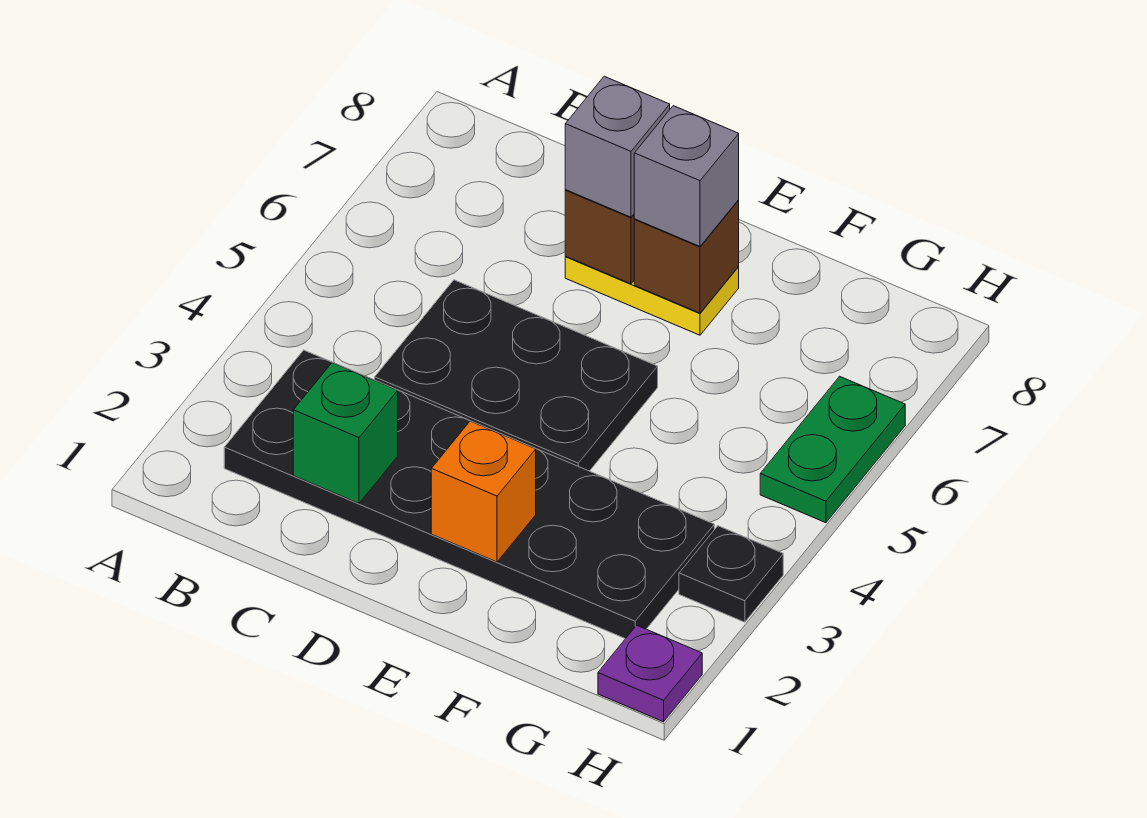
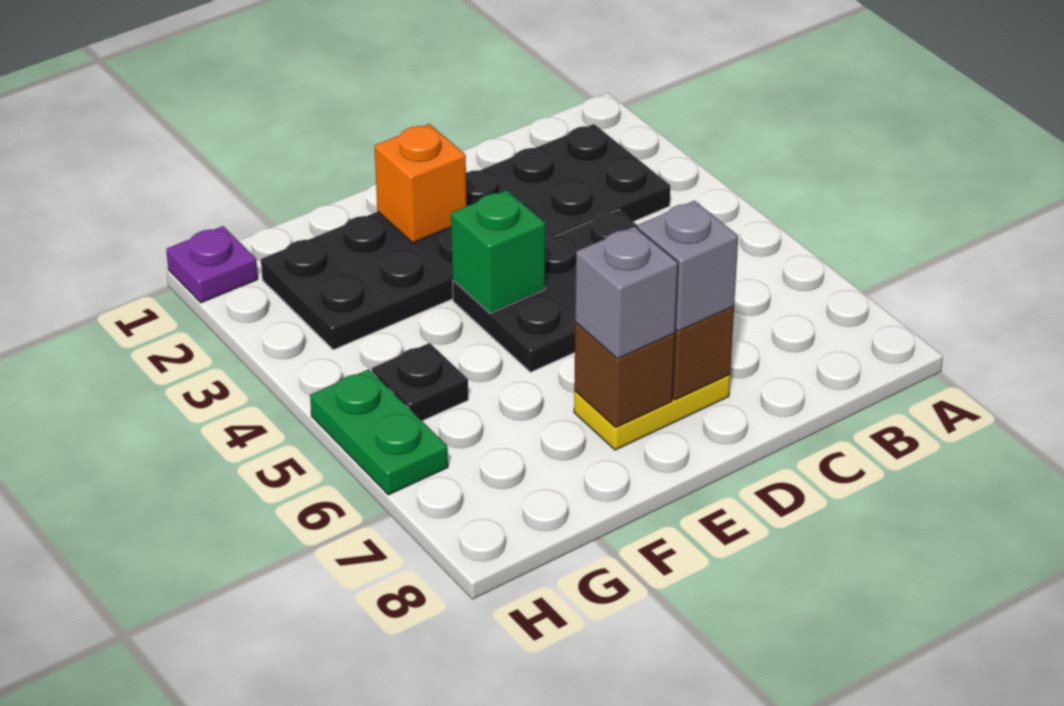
green brick C2 level 2 -> green brick E4 level 2
black plate H3 level 1 -> black plate G5 level 1

